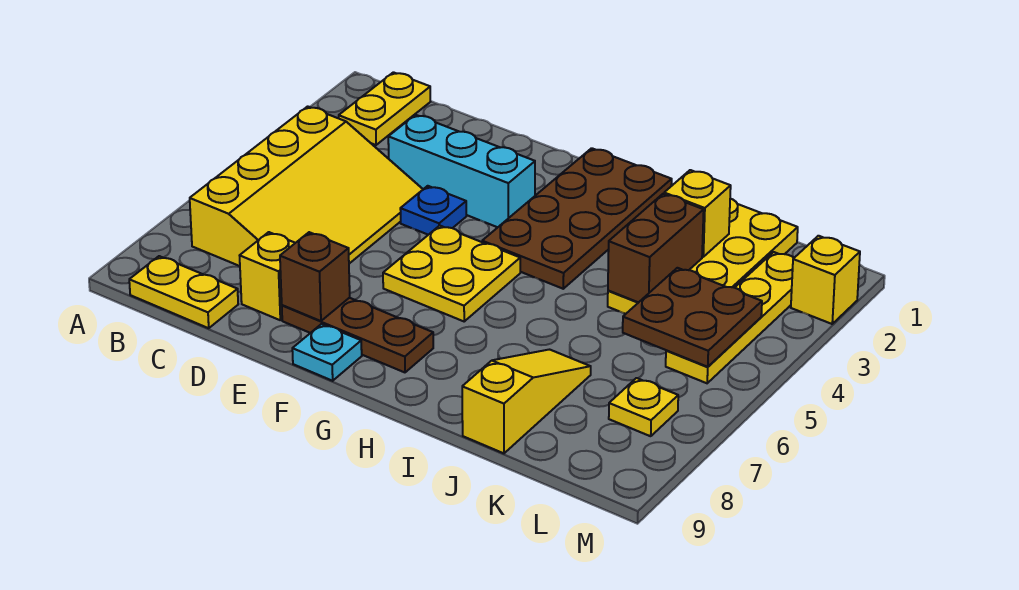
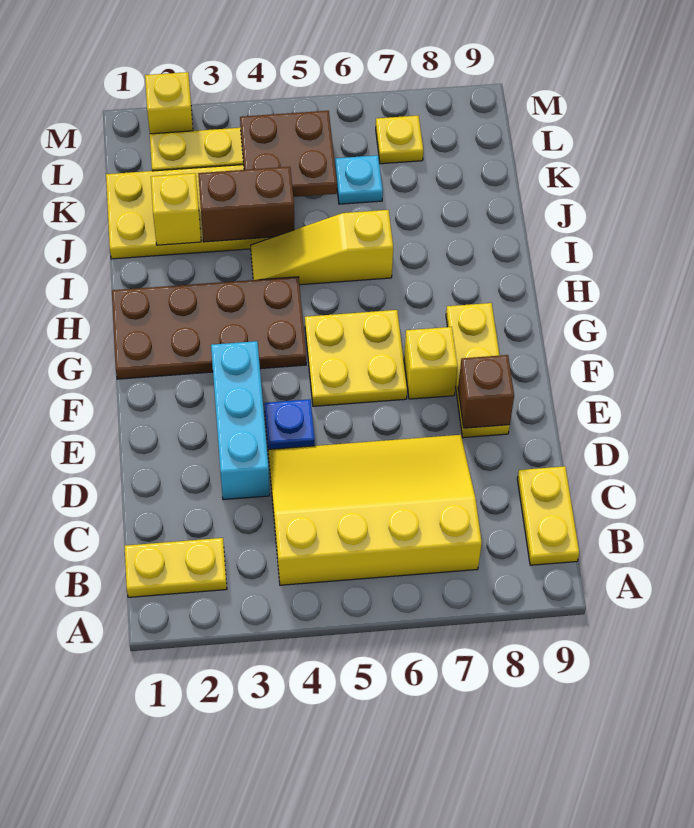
yellow brick D8 level 1 -> yellow brick F7 level 1
brown plate E8:G8 level 1 -> yellow plate E8:G8 level 1
cyan plate F9 level 1 -> cyan plate K6 level 1
yellow slope J7:J9 level 1 top 9 -> yellow slope I4:I6 level 1 top 6

